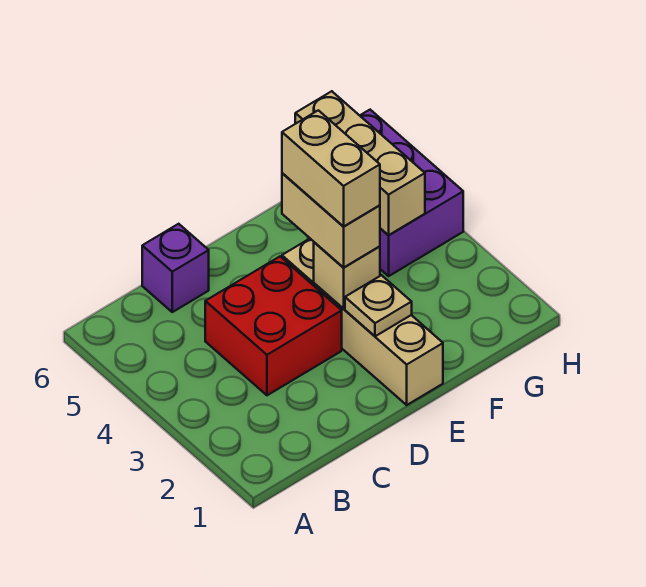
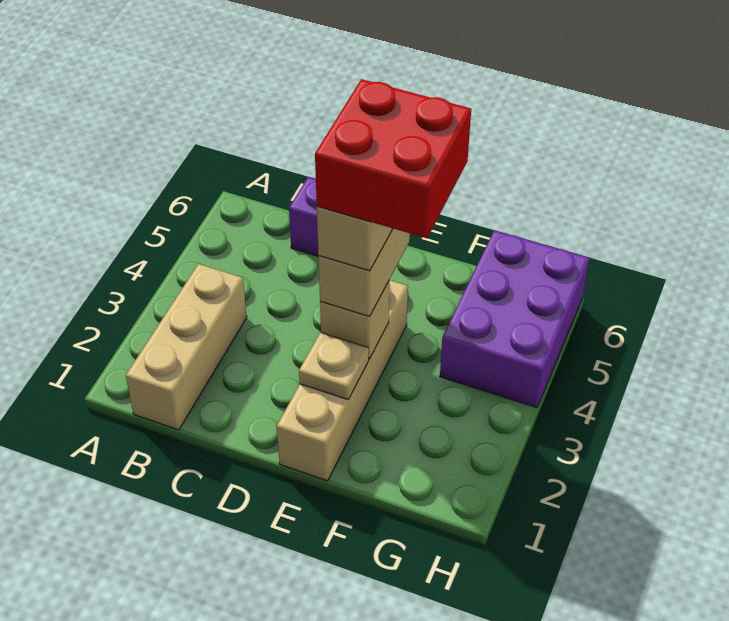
red brick C3:D4 level 1 -> red brick E3:F4 level 5
tan brick G4:G6 level 2 -> tan brick B1:B3 level 1

